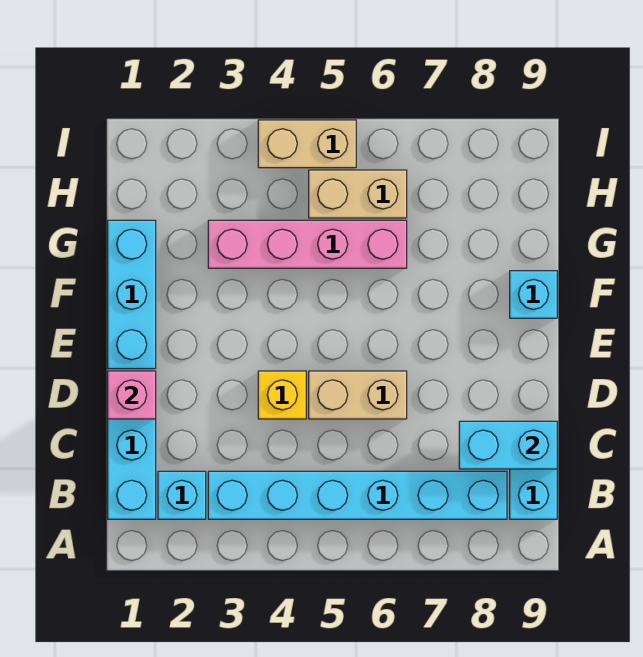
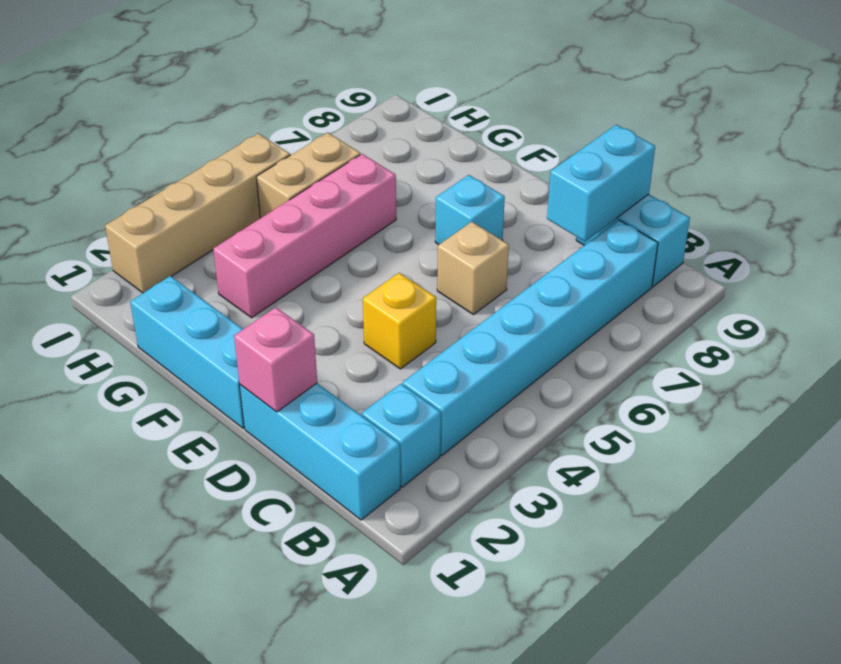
tan brick D5:D6 level 1 -> tan brick D6 level 1
cyan brick F9 level 1 -> cyan brick E7 level 1
tan brick I4:I5 level 1 -> tan brick I2:I5 level 1

